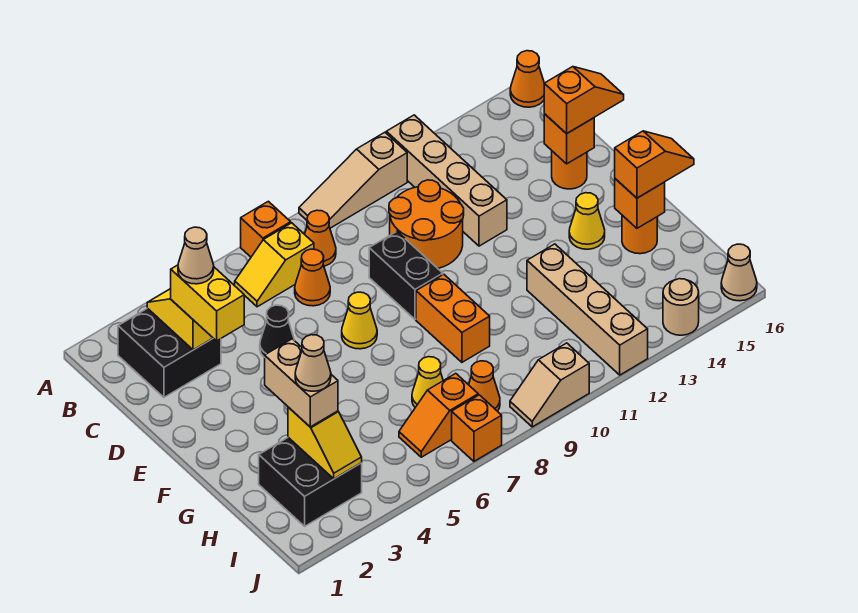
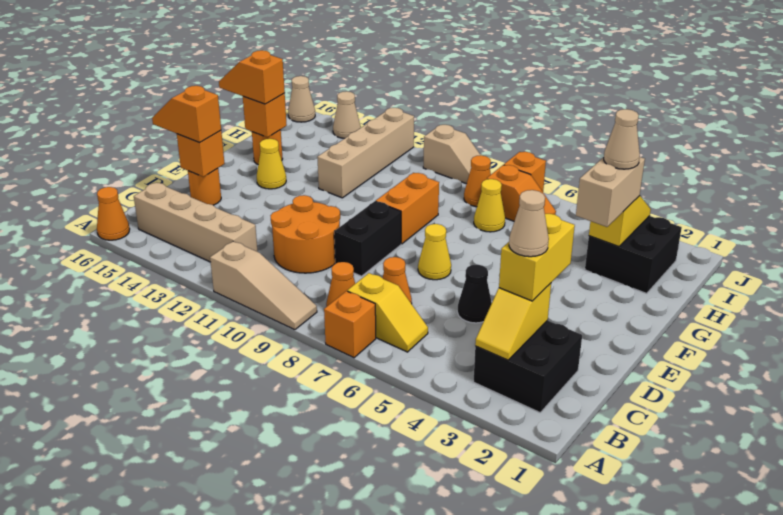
tan brick A12:D12 level 1 -> tan brick B12:B15 level 1
tan round brick J14 level 1 -> tan cone J14 level 1

